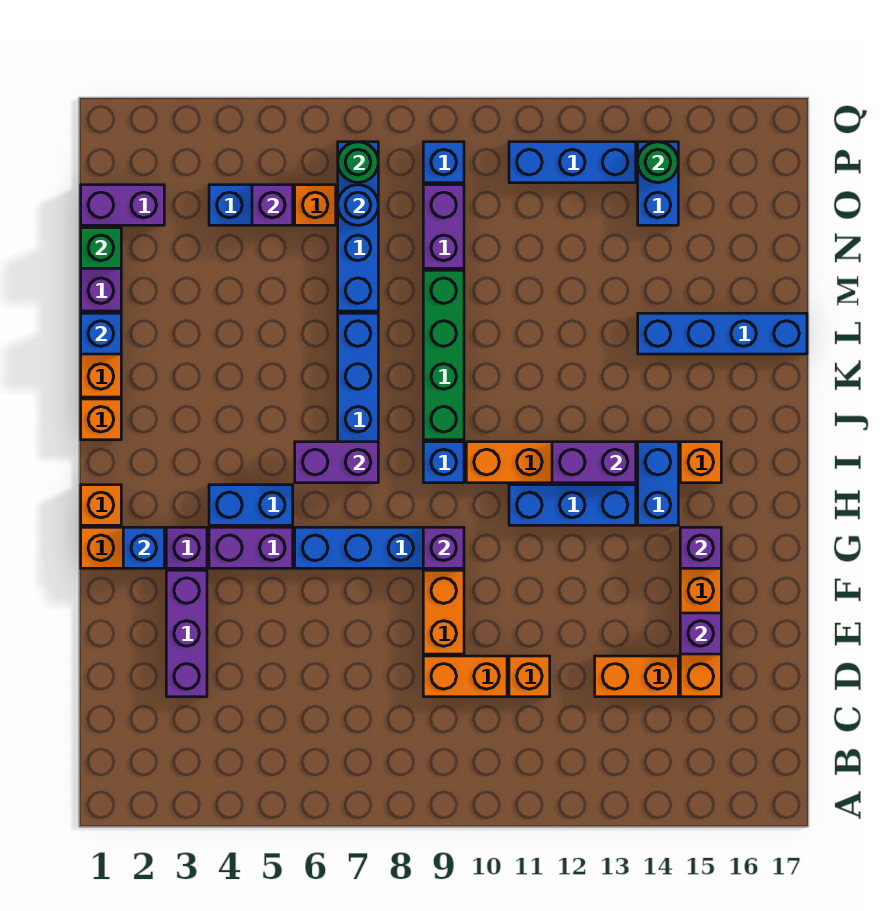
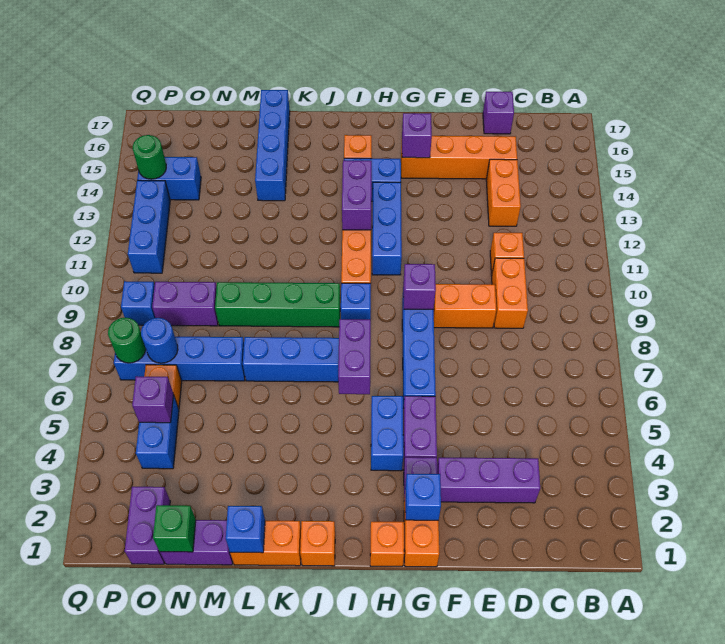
purple brick E15 level 2 -> purple brick D17 level 1

